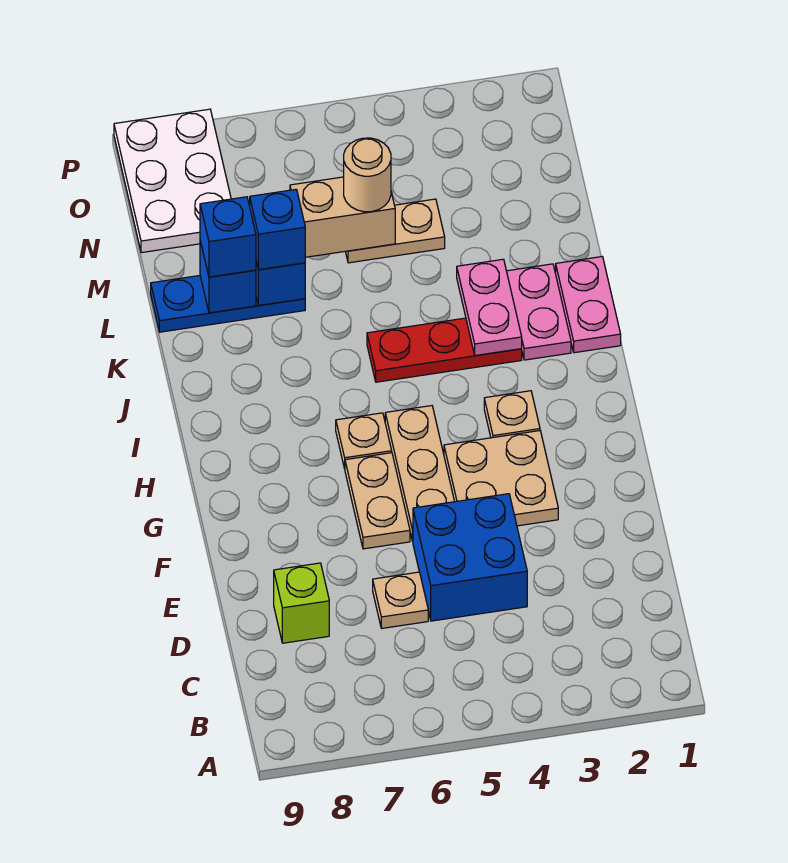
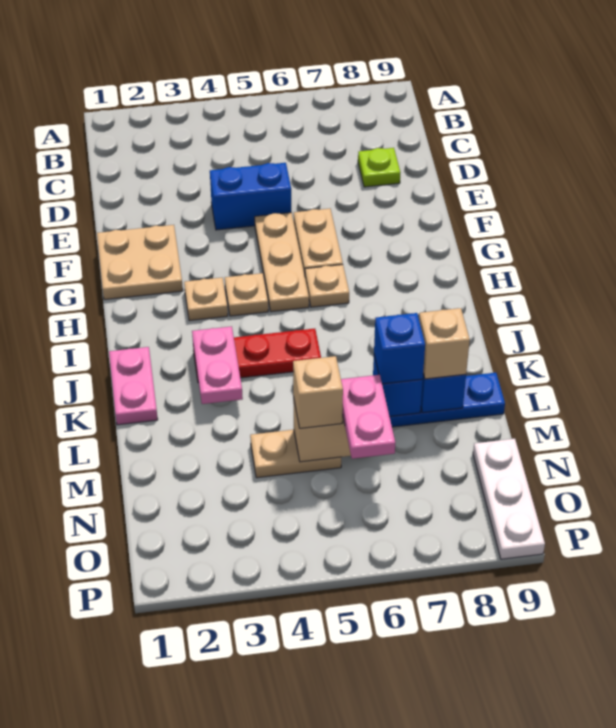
blue brick D4:E5 level 1 -> blue brick E4:E5 level 1
tan plate D6 level 1 -> tan plate H4 level 1
lime brick D8 level 1 -> lime plate D8 level 1
tan plate F3:G4 level 1 -> tan plate F1:G2 level 1
pink plate J2:K2 level 1 -> pink plate M6:N6 level 3
blue brick L8 level 3 -> tan brick L8 level 3
tan round brick M5 level 3 -> tan brick M5 level 3
white plate N8:P9 level 1 -> white plate N9:P9 level 1

